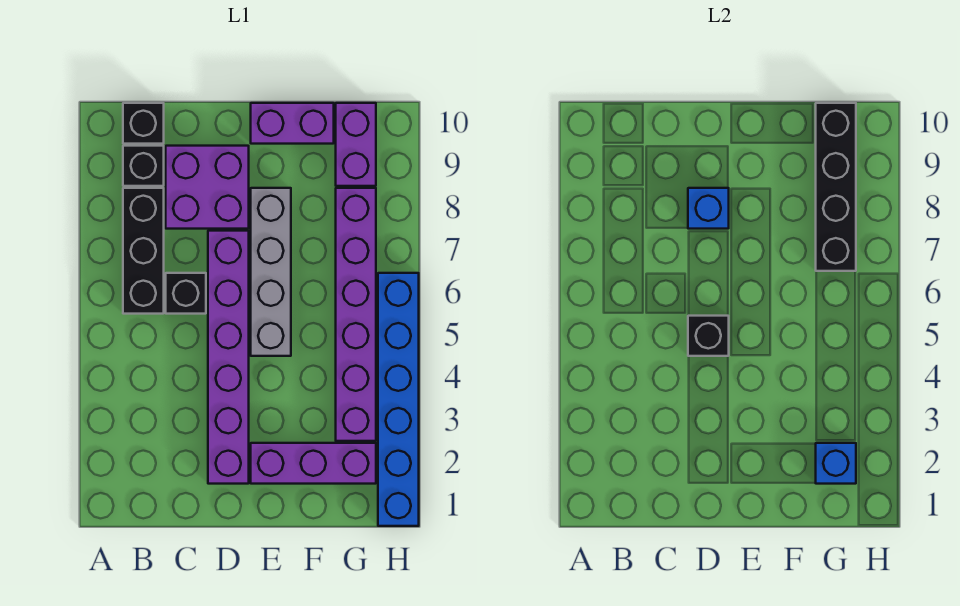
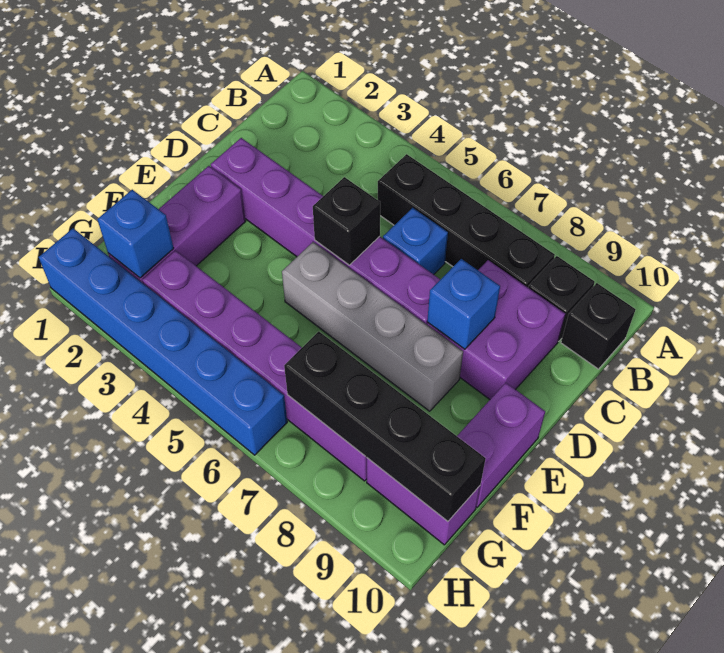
black brick B6:B8 level 1 -> black brick B5:B8 level 1
black brick C6 level 1 -> blue brick C6 level 1

